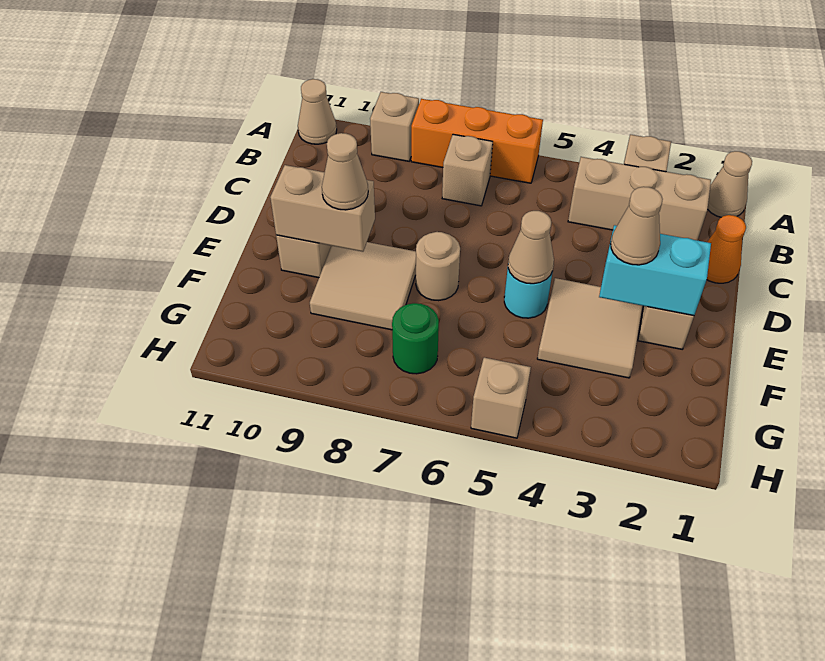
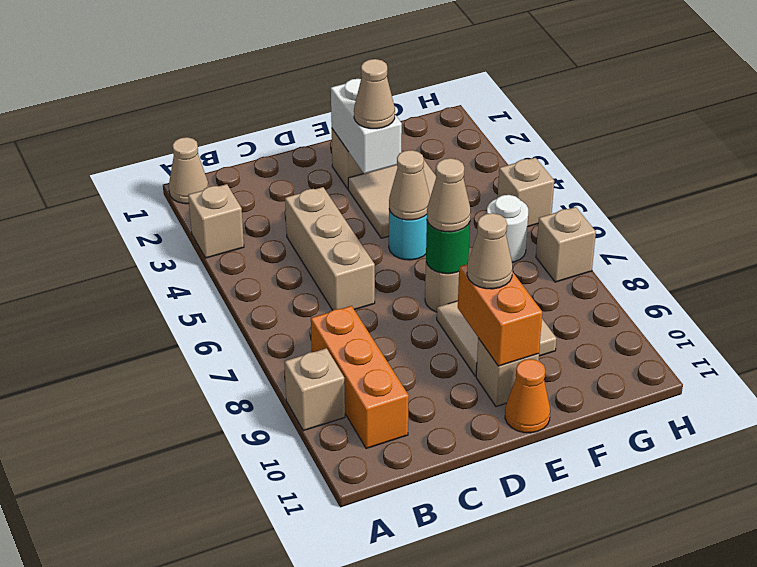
orange brick A6:A8 level 1 -> orange brick B8:B10 level 1
tan cone A11 level 1 -> tan cone E7 level 3
tan brick B2:B4 level 1 -> tan brick C4:C6 level 1
tan brick B7 level 1 -> tan brick H7 level 1
orange cone C1 level 1 -> orange cone E11 level 1
cyan brick E2:E3 level 2 -> white brick E2:E3 level 2
tan brick E9:E10 level 2 -> orange brick E9:E10 level 2
none -> white round brick G6 level 1
green round brick G7 level 1 -> green round brick E7 level 2

